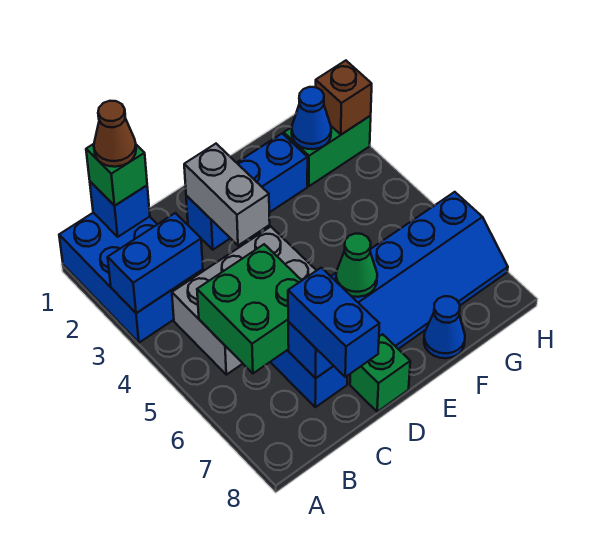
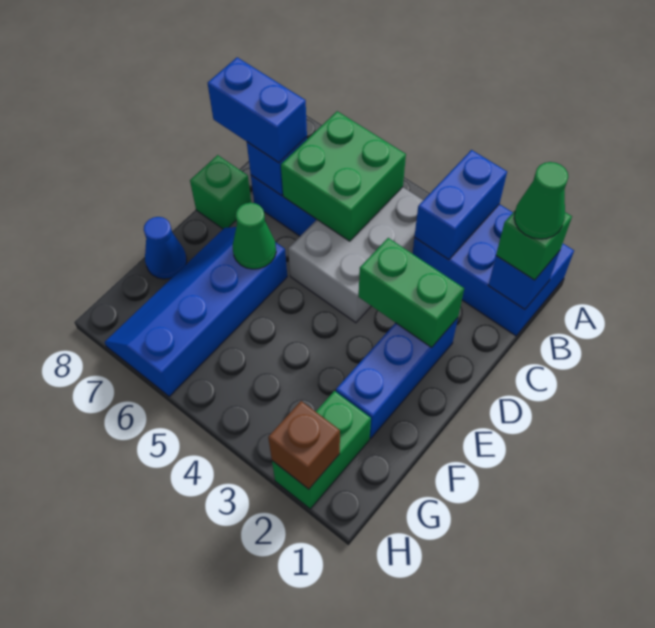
brown cone B1 level 4 -> green cone B1 level 4
grey brick D2:D3 level 2 -> green brick D2:D3 level 2
blue cone G2 level 2 -> none

